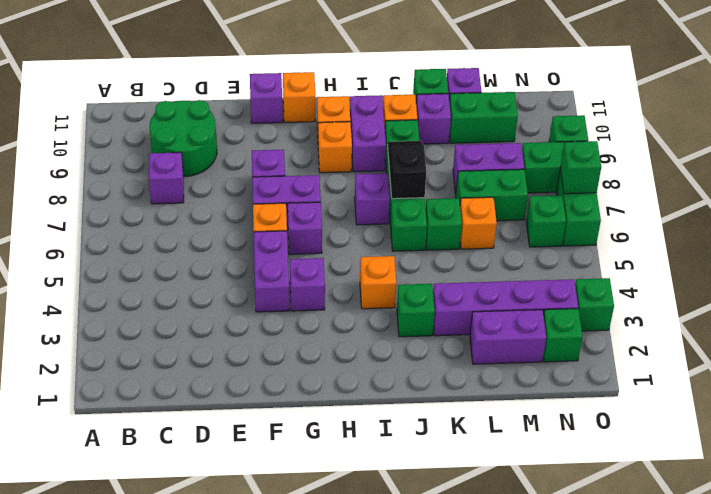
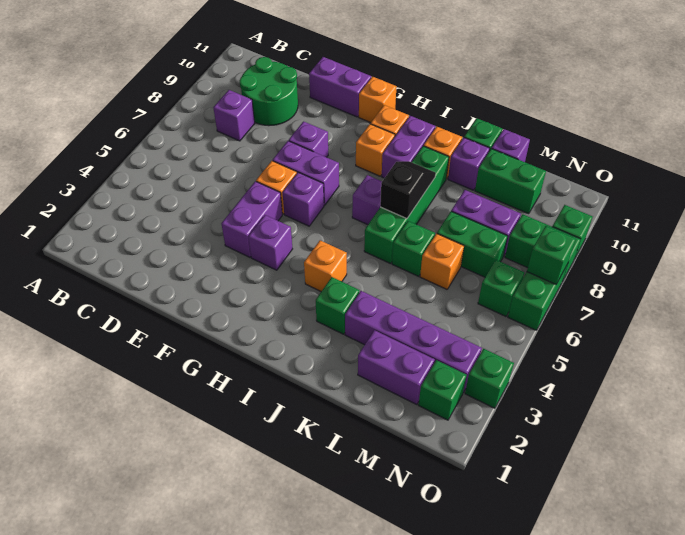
purple brick F11 level 1 -> purple brick E11:F11 level 1

